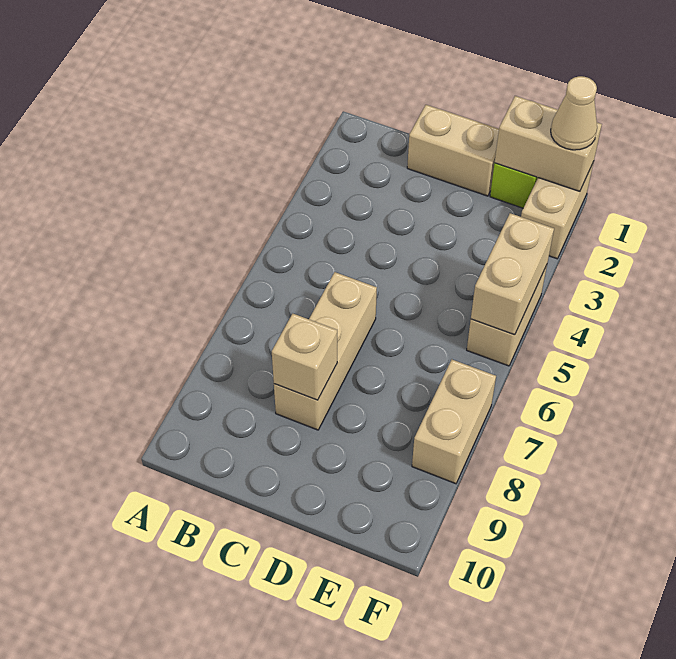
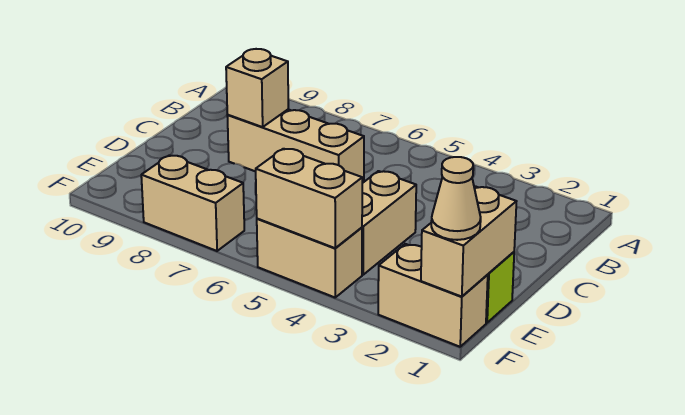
tan brick C1:D1 level 1 -> tan brick D4:E4 level 1

